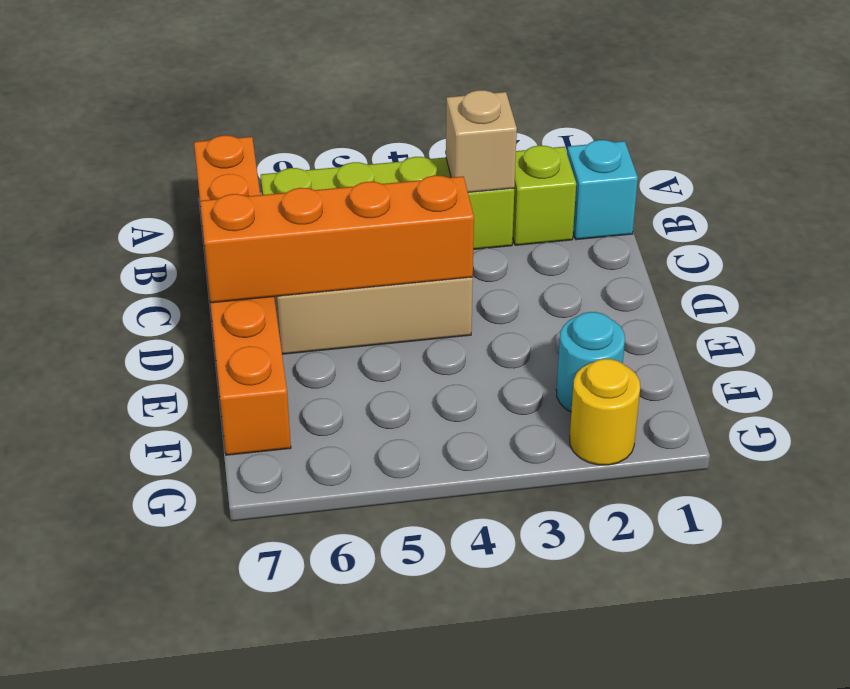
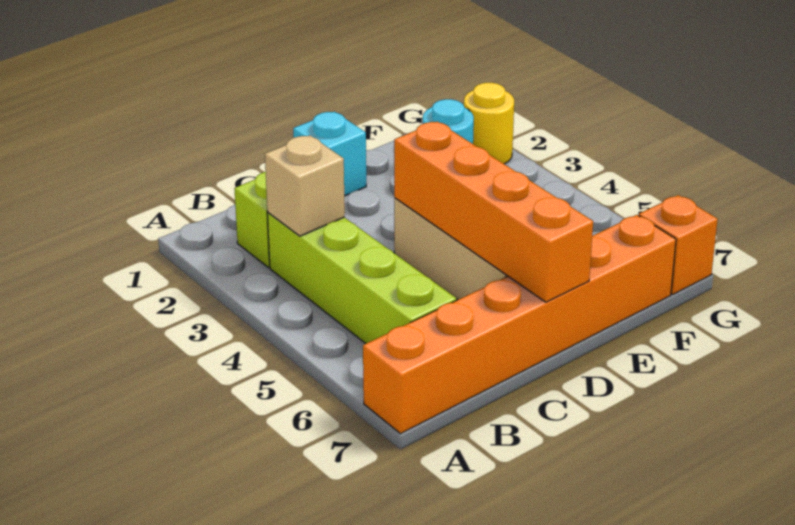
cyan brick B1 level 1 -> cyan brick D1 level 1
none -> orange brick G7 level 1

